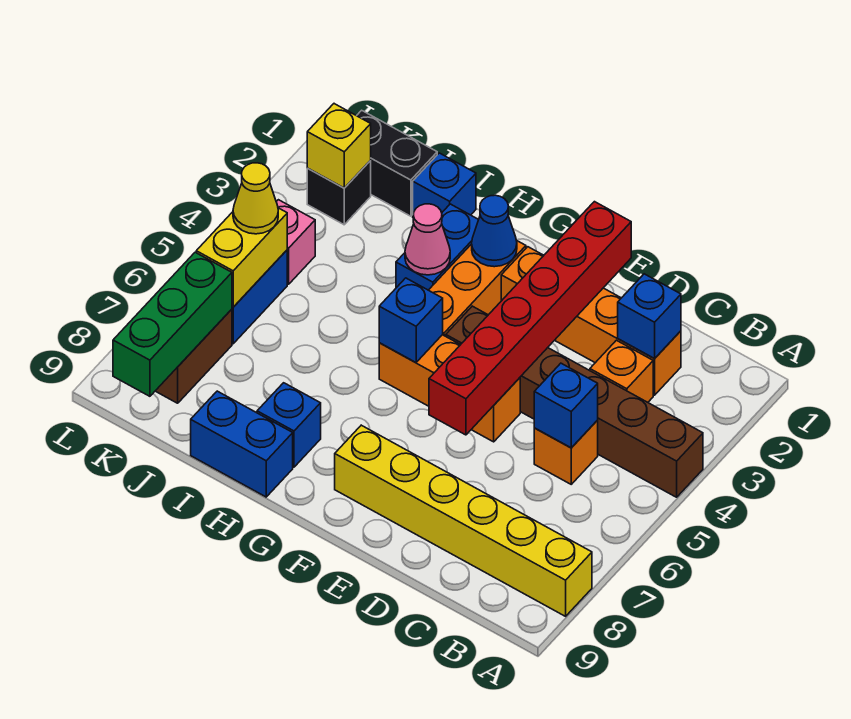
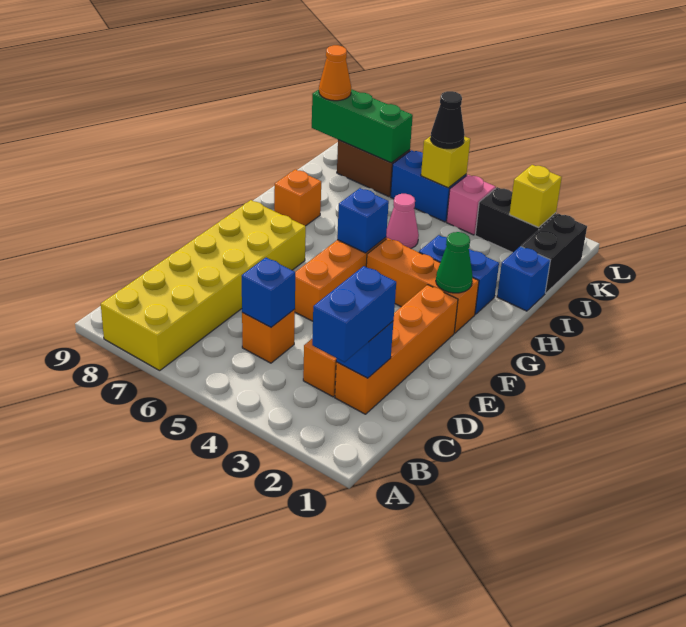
brown brick A4:F4 level 1 -> none
yellow brick A8:F8 level 1 -> yellow brick A7:F8 level 1
red brick E1:E6 level 2 -> none
blue cone G2 level 2 -> green cone G2 level 2
pink cone H3 level 2 -> pink cone I5 level 1
blue brick H8 level 1 -> orange brick H8 level 1
blue brick H9:I9 level 1 -> blue brick B2:C2 level 3
black brick K2 level 1 -> black brick K2:K3 level 1
yellow brick K5:K6 level 2 -> yellow brick K5 level 2
yellow cone K5 level 3 -> black cone K5 level 3
none -> orange cone K9 level 3

